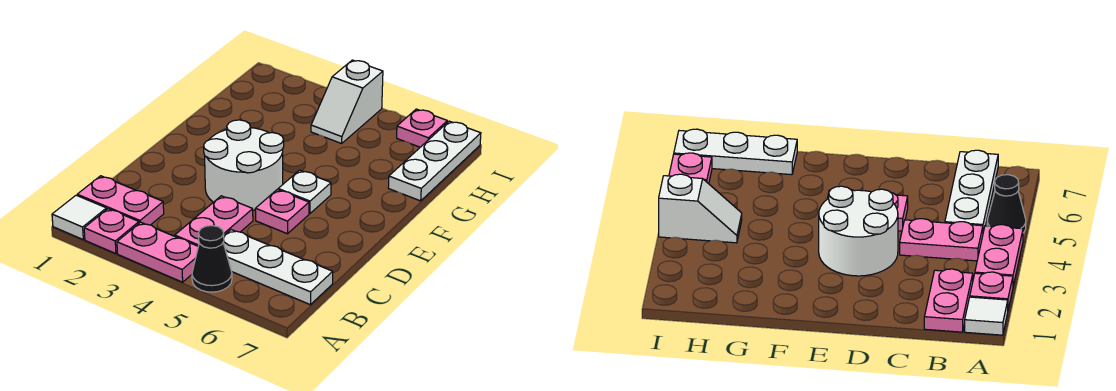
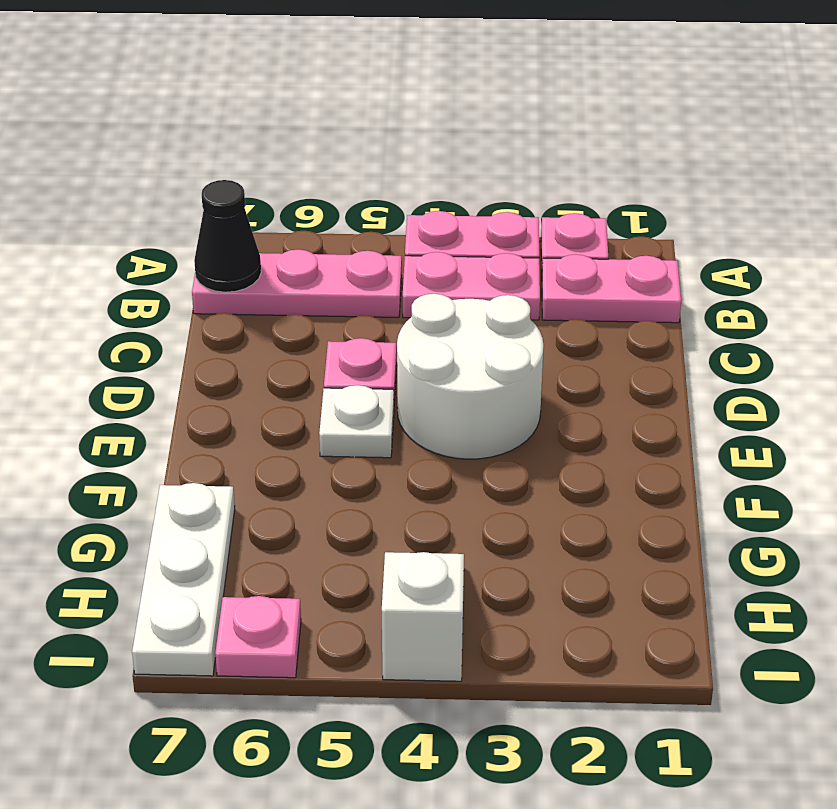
white tile A1 level 1 -> none
black cone A5 level 1 -> black cone B7 level 2
pink plate B4:C4 level 1 -> pink plate B3:B4 level 1
white plate B5:B7 level 1 -> pink plate B5:B7 level 1

